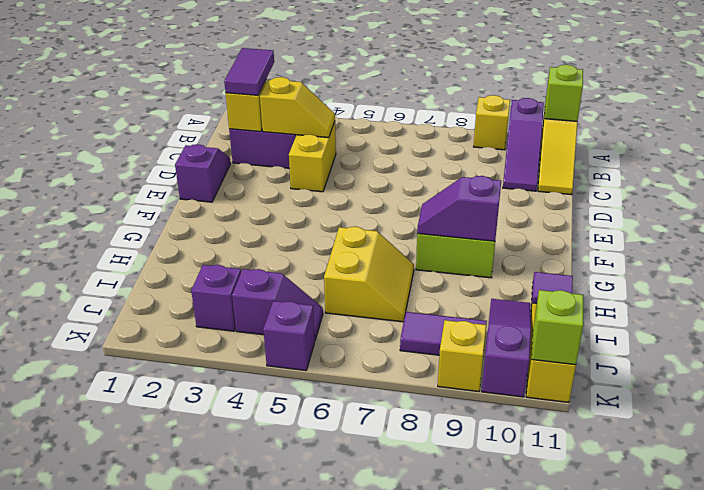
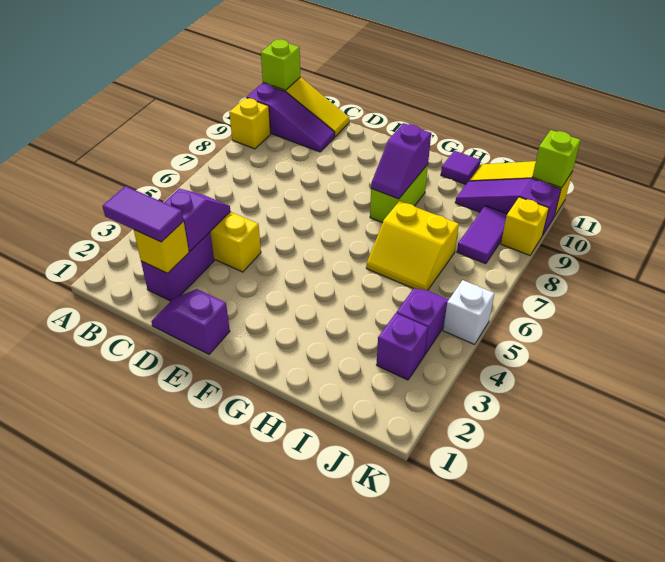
yellow slope C3:C4 level 2 top 3 -> purple slope C3:C4 level 2 top 3
yellow slope H6:I7 level 1 top 6 -> yellow slope H6:I7 level 1 top 7
purple brick K5 level 1 -> white brick K5 level 1

